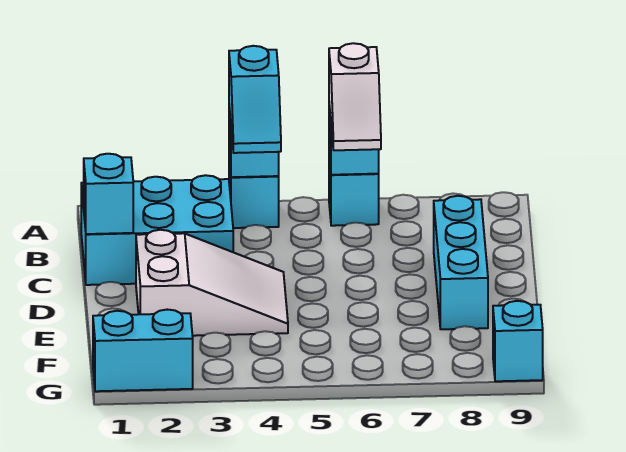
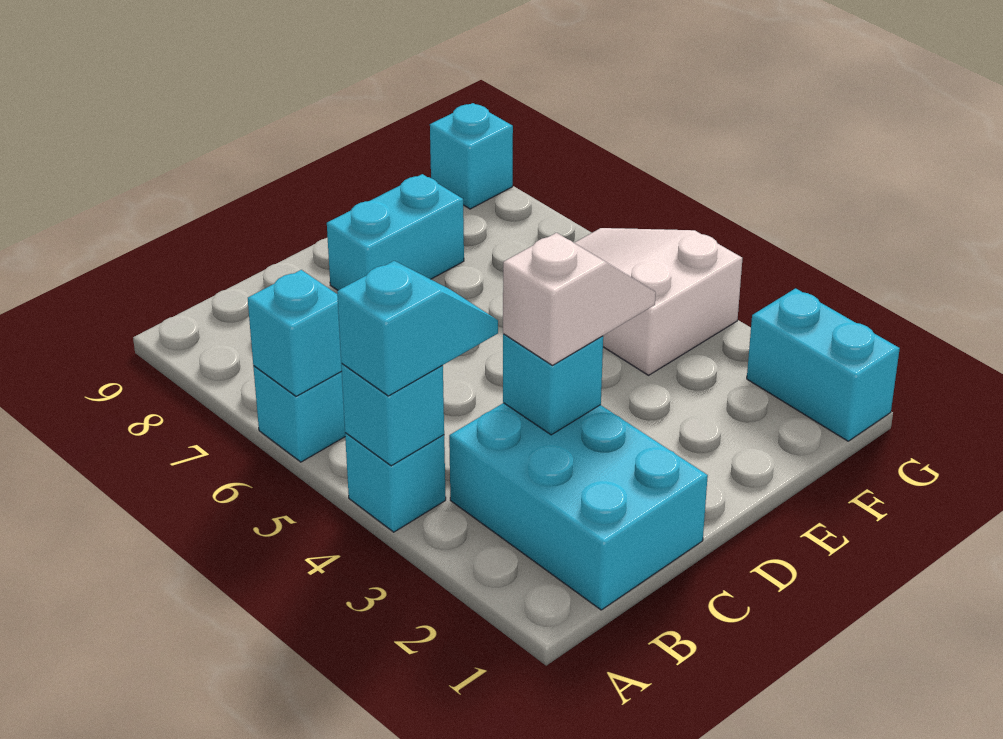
white slope A6:B6 level 3 top A -> white slope C3:D3 level 3 top C
cyan brick C1 level 2 -> cyan brick C3 level 2
cyan brick C8:E8 level 1 -> cyan brick D8:E8 level 1
white slope D2:E4 level 1 top 2 -> white slope F4:G6 level 1 top 4

